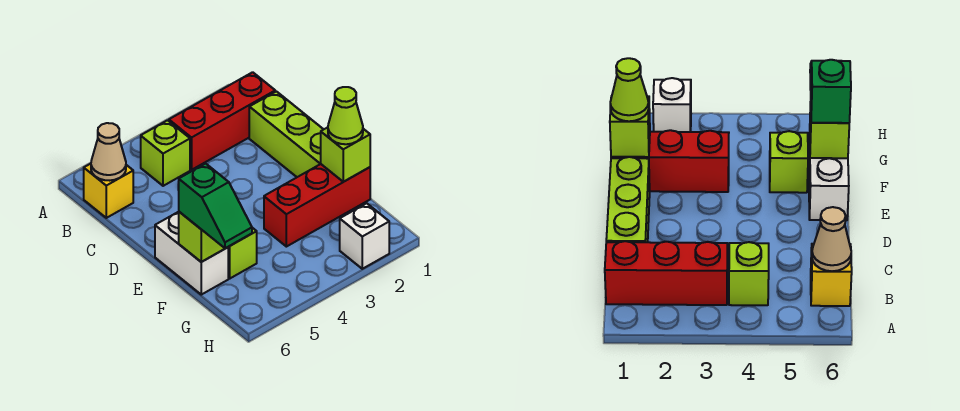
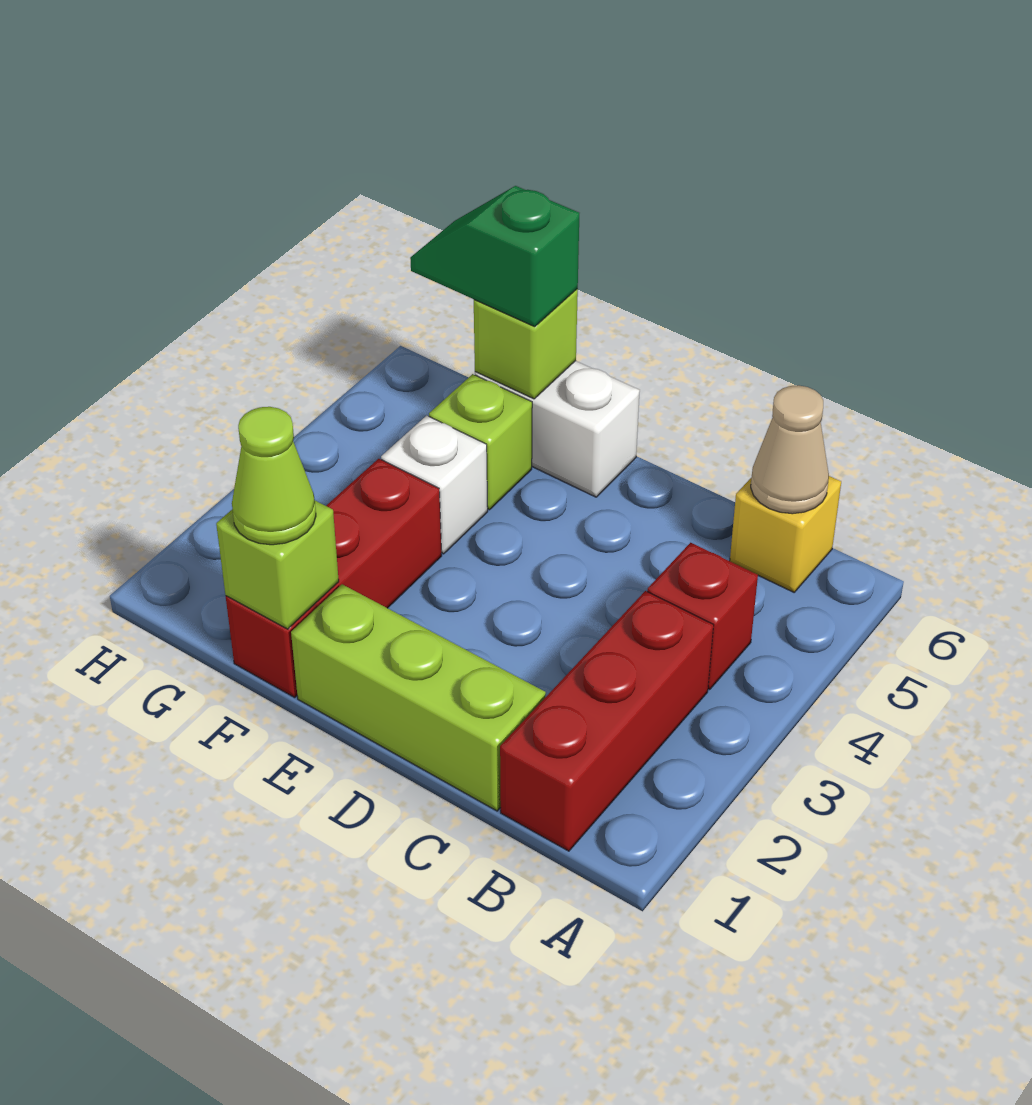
lime brick B4 level 1 -> red brick B4 level 1
white brick H2 level 1 -> white brick F4 level 1

